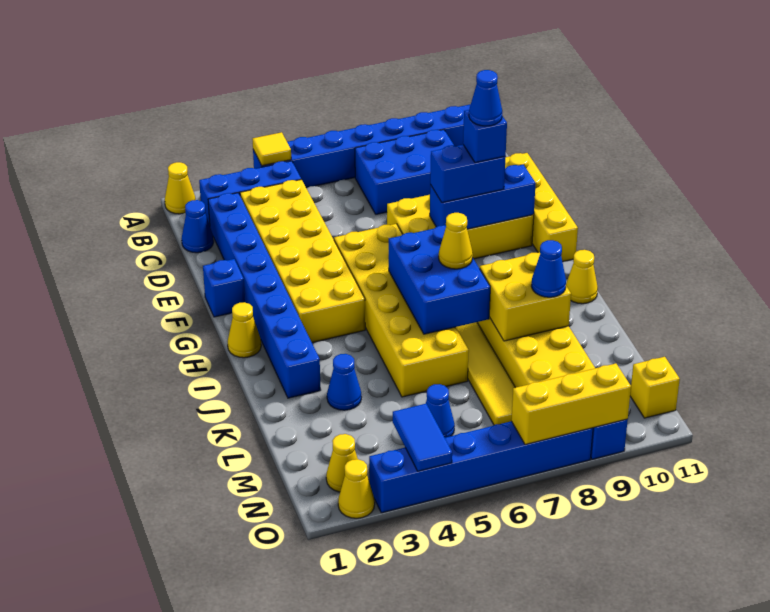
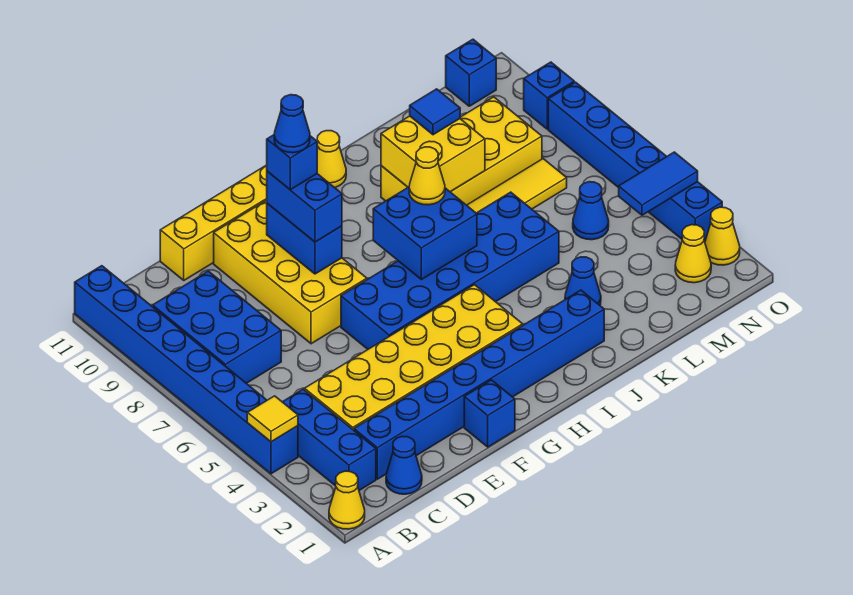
yellow brick F5:K6 level 1 -> blue brick F5:K6 level 1
blue brick F8:F10 level 2 -> blue brick F8:F9 level 2
yellow cone H1 level 1 -> none
blue brick H6:J7 level 2 -> blue brick H6:I7 level 2
blue cone K9 level 3 -> blue tile K9 level 3
yellow brick N11 level 1 -> blue brick N11 level 1
yellow brick O7:O9 level 2 -> none

